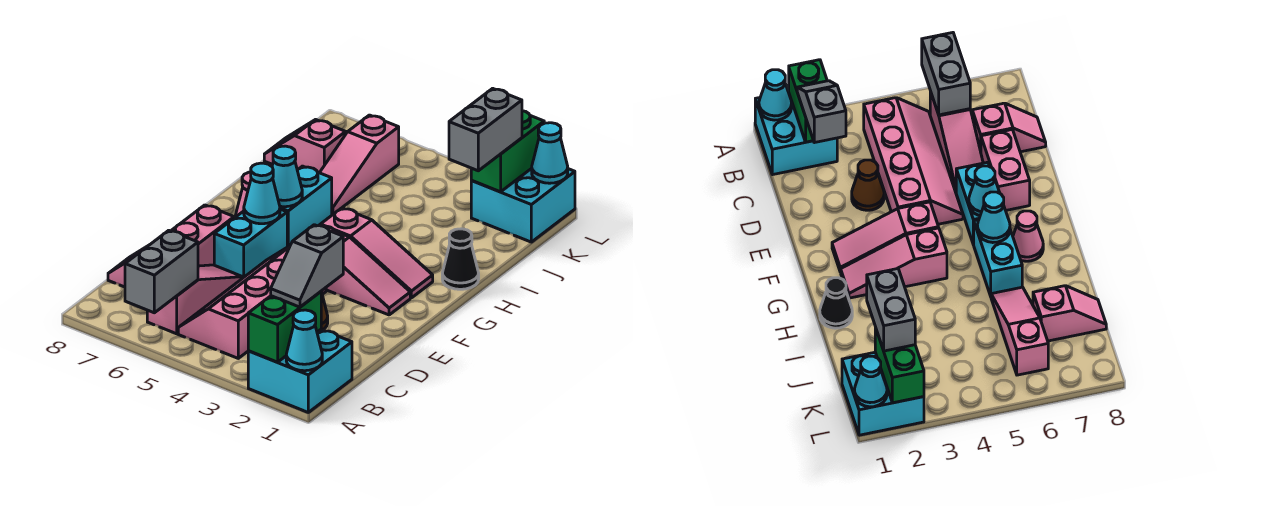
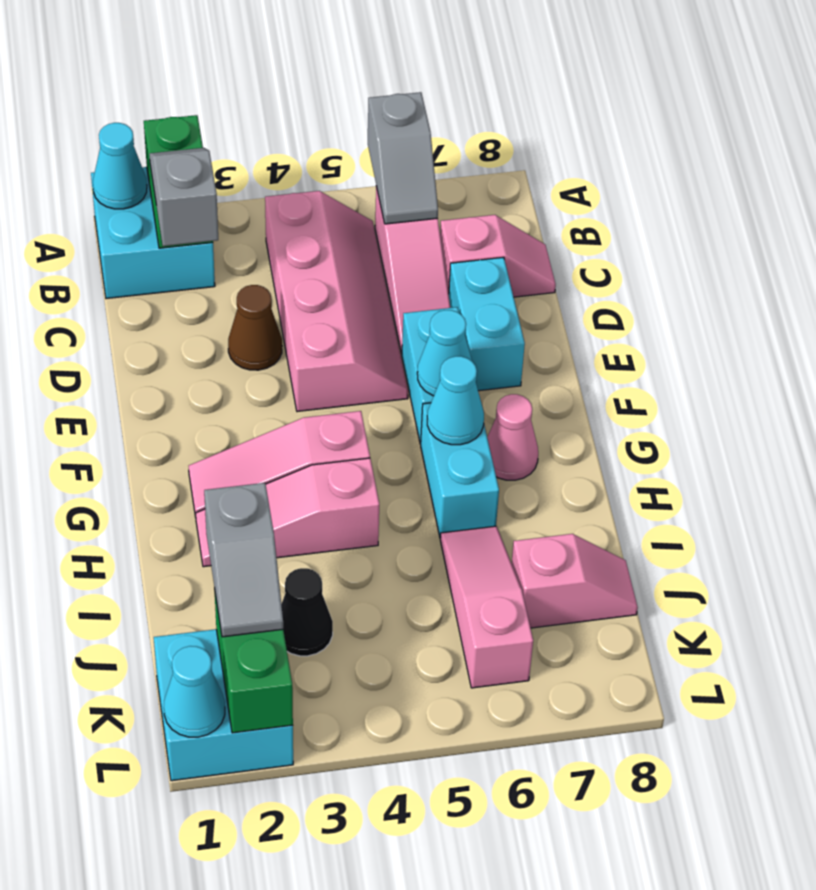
grey brick A6:B6 level 2 -> grey slope A6:B6 level 2 top A
pink brick D7:E7 level 1 -> cyan brick D7:E7 level 1
pink slope F2:F4 level 1 top 4 -> pink slope H2:H4 level 1 top 4
black cone H1 level 1 -> black cone J3 level 1
grey brick J2:K2 level 3 -> grey slope J2:K2 level 3 top J

